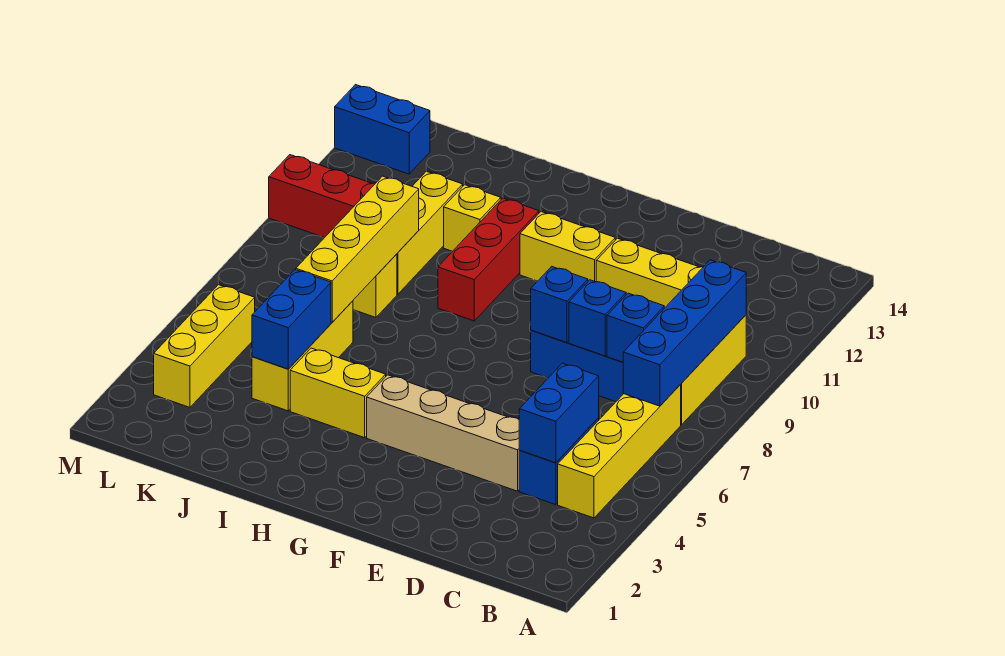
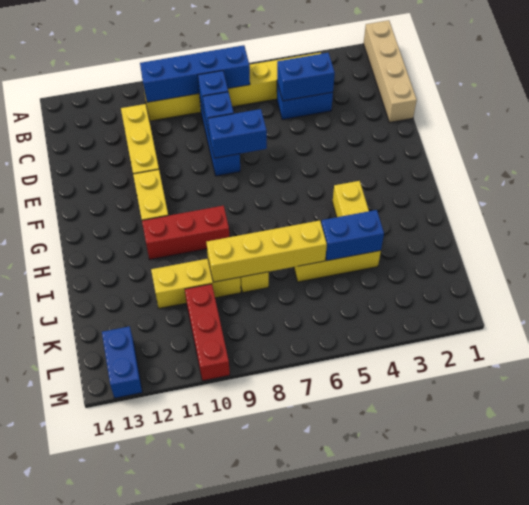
tan brick D4:G4 level 1 -> tan brick A1:D1 level 1
blue brick E8 level 2 -> blue brick E7:E8 level 2
yellow brick I11 level 1 -> none
yellow brick L3:L5 level 1 -> none

